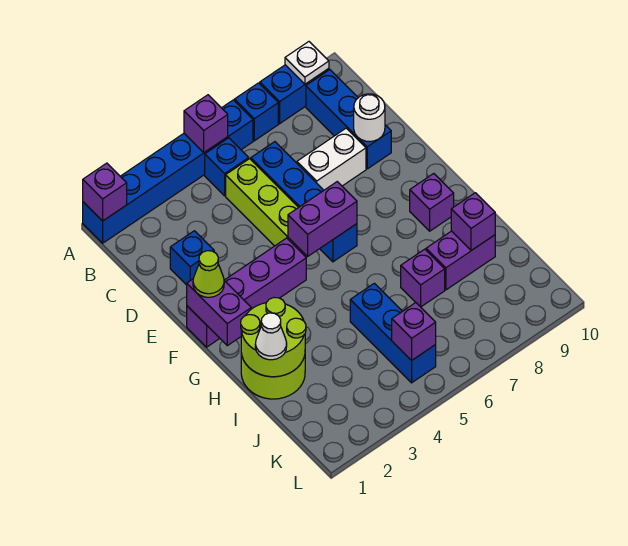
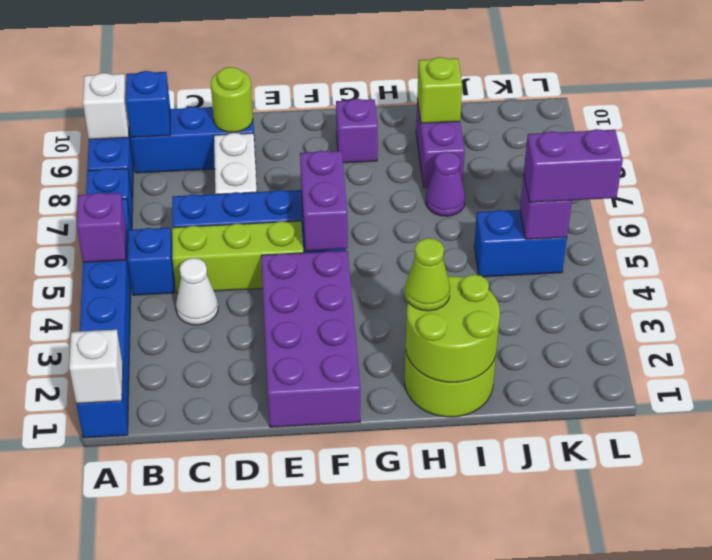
purple brick A1 level 2 -> white brick A1 level 2
white plate A9 level 2 -> white brick A9 level 2
blue brick D2 level 1 -> blue brick B9 level 2
white round brick D9 level 2 -> lime round brick D9 level 2
purple brick F1:F4 level 1 -> purple brick E1:F4 level 1
purple brick F1:G1 level 2 -> purple brick K5:L5 level 3
lime cone F1 level 3 -> lime cone H2 level 3
white cone I1 level 3 -> white cone C4 level 1
blue brick I5:K5 level 1 -> blue brick J5:K5 level 1
purple brick I7 level 1 -> purple cone I7 level 1
purple brick I9 level 2 -> lime brick I9 level 2

